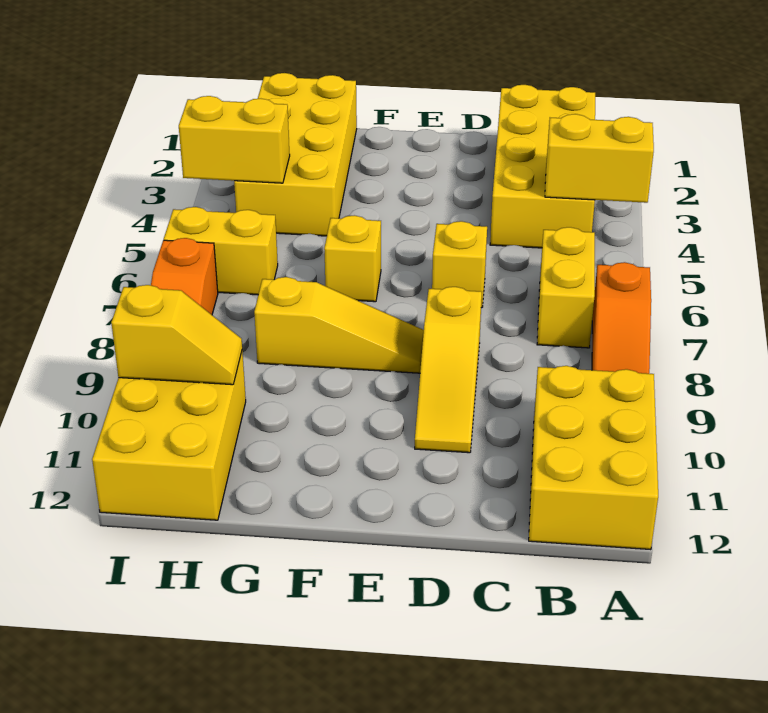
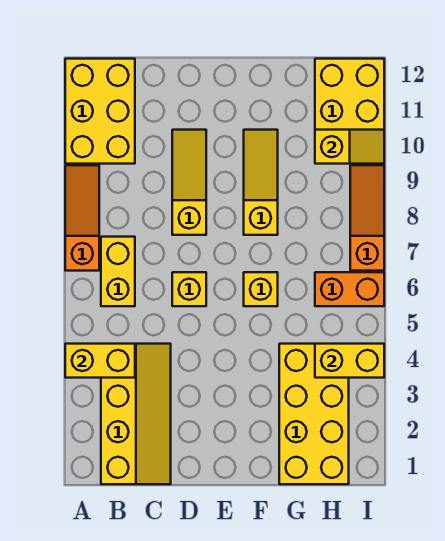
yellow brick B1:C4 level 1 -> yellow slope B1:C4 level 1 top B
yellow slope E8:G8 level 1 top G -> yellow slope F8:F10 level 1 top 8
yellow brick H6:I6 level 1 -> orange brick H6:I6 level 1
yellow slope H10:I10 level 2 top I -> yellow slope H10:I10 level 2 top H

